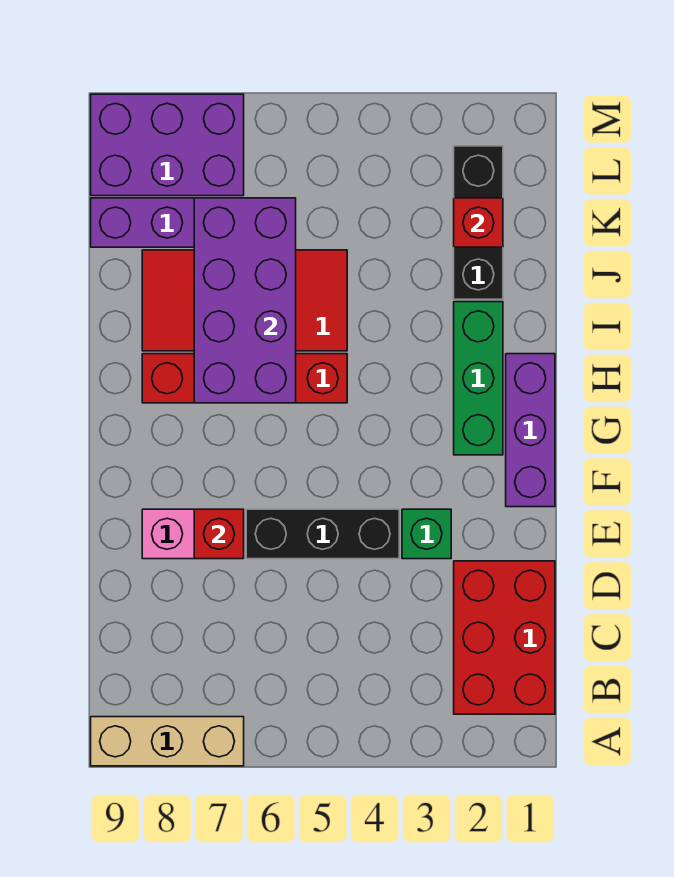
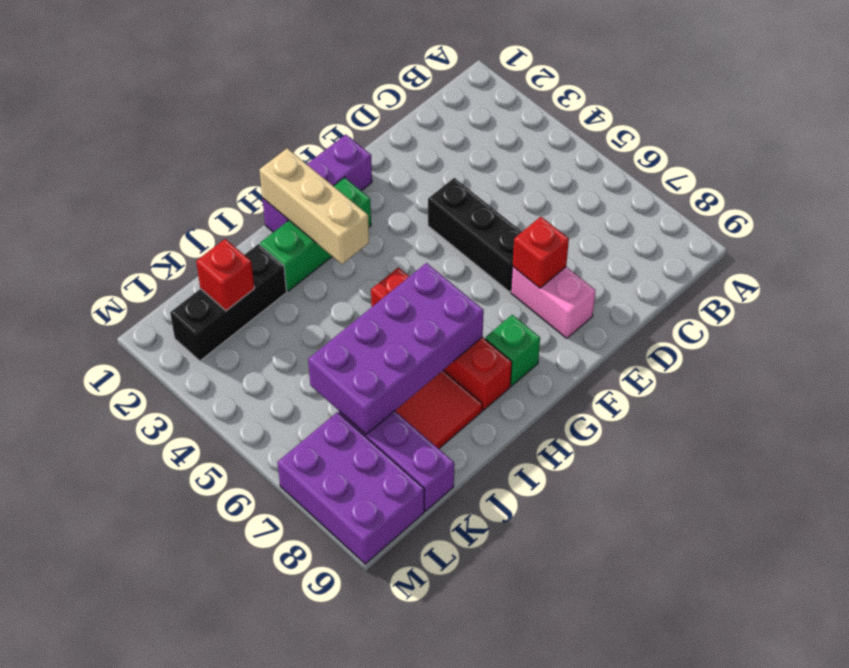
tan brick A7:A9 level 1 -> tan brick H1:H3 level 2
red brick B1:D2 level 1 -> none
green brick E3 level 1 -> green brick G8 level 1

